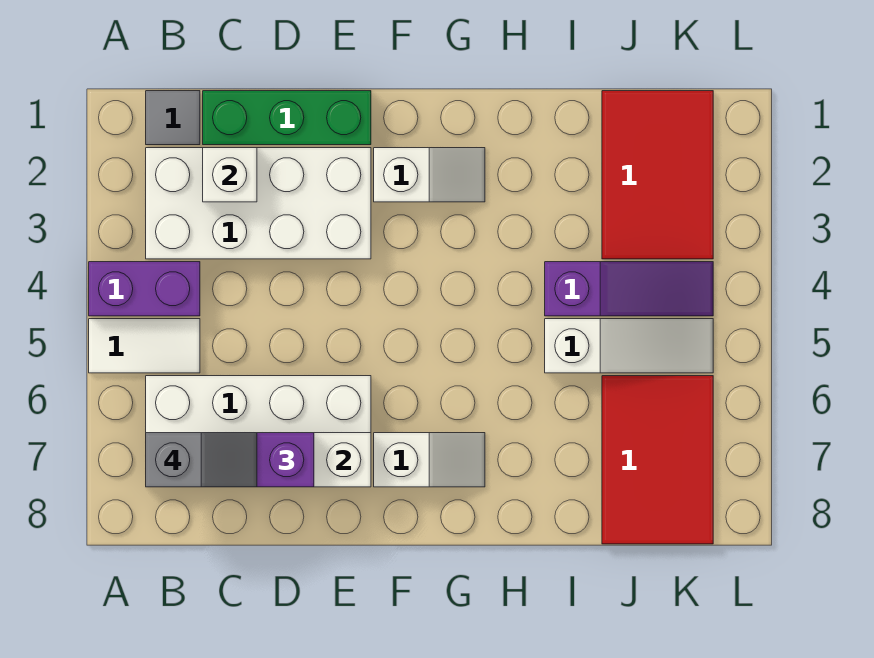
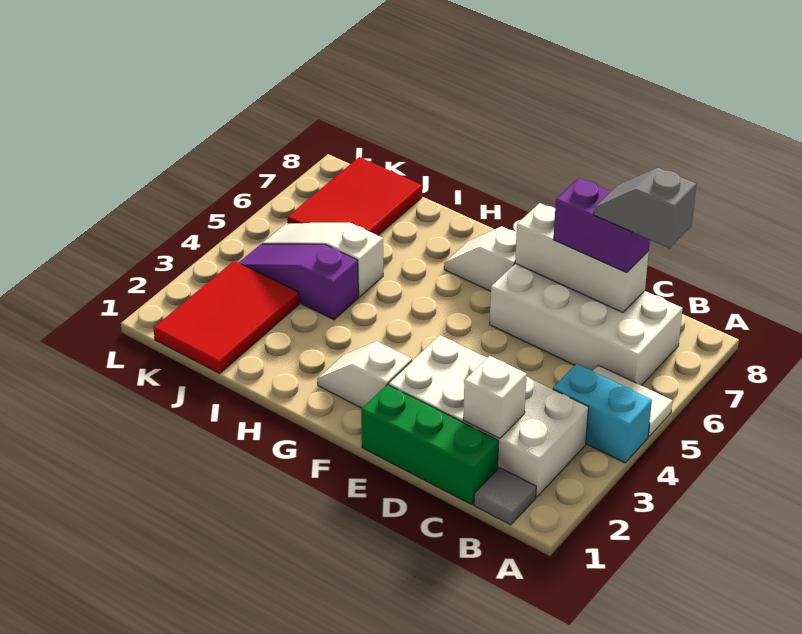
purple brick A4:B4 level 1 -> cyan brick A4:B4 level 1

